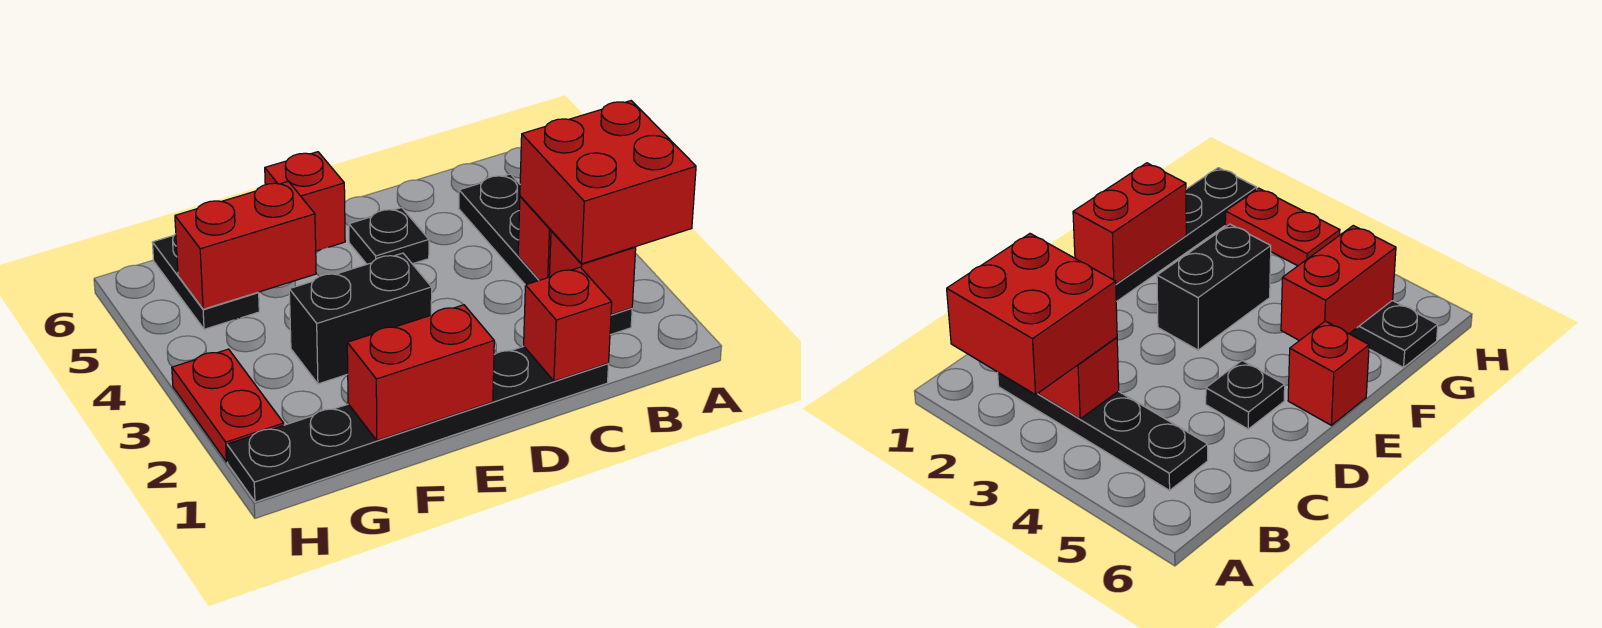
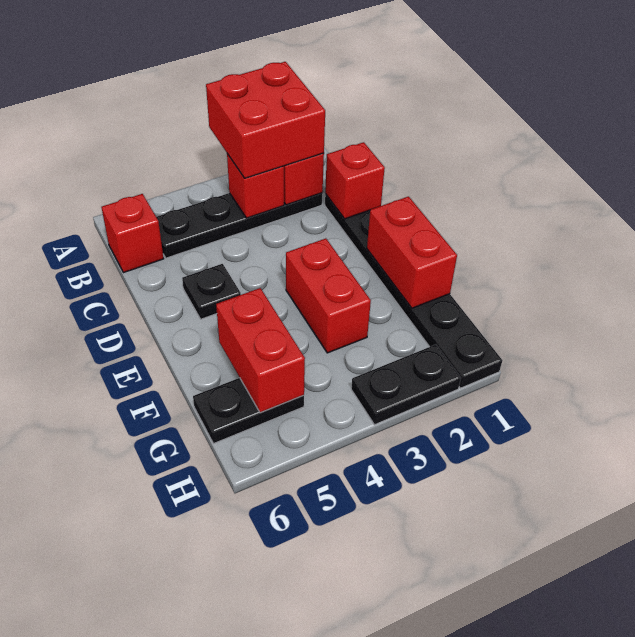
black brick E3:F3 level 1 -> red brick E3:F3 level 1
red brick E6 level 1 -> red brick B6 level 1
red plate H2:H3 level 1 -> black plate H2:H3 level 1

